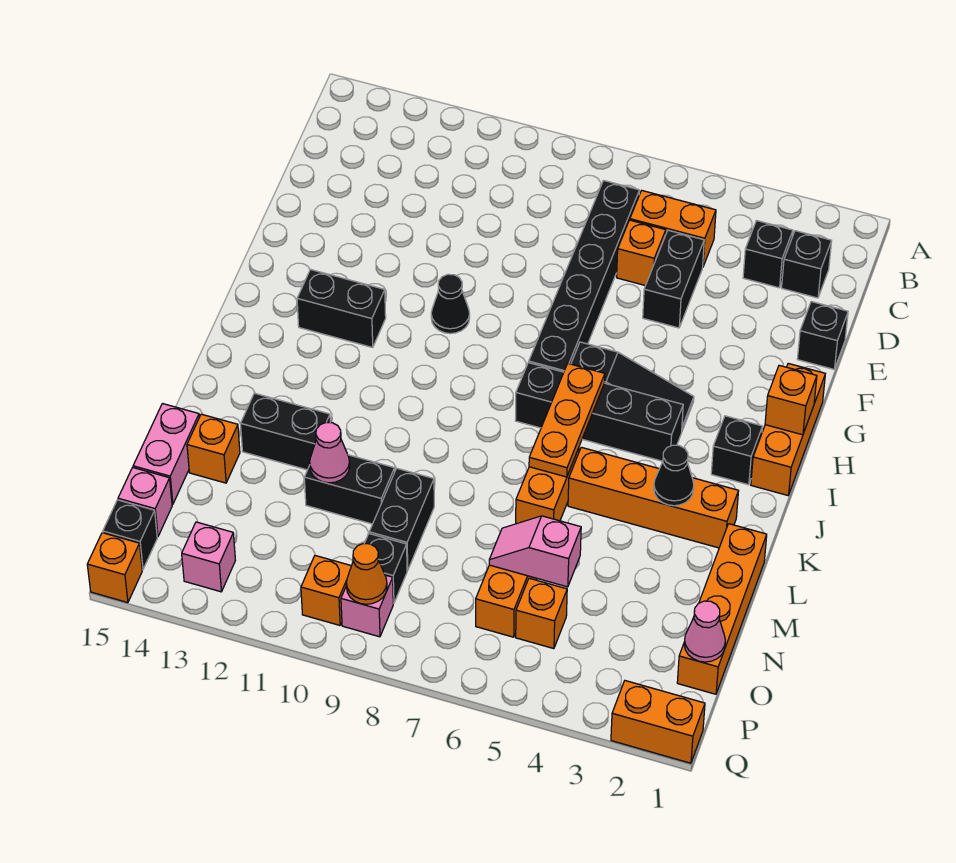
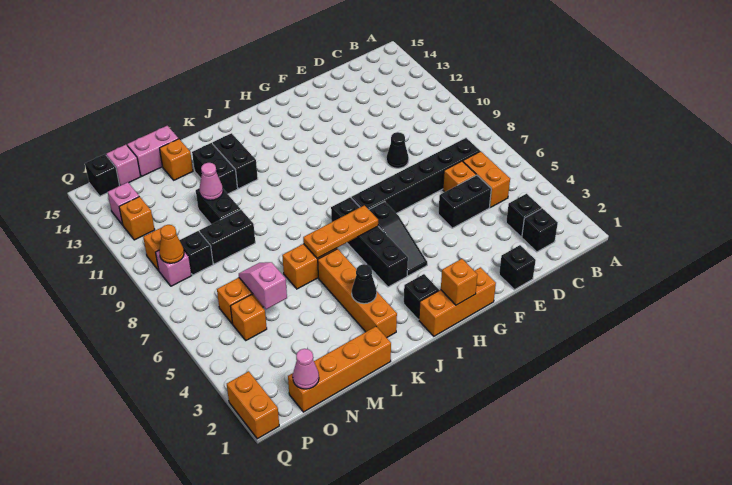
black cone G10 level 1 -> black cone E9 level 1
black brick H12:H13 level 1 -> black brick K12:K13 level 1
orange brick Q15 level 1 -> orange brick P12 level 1

